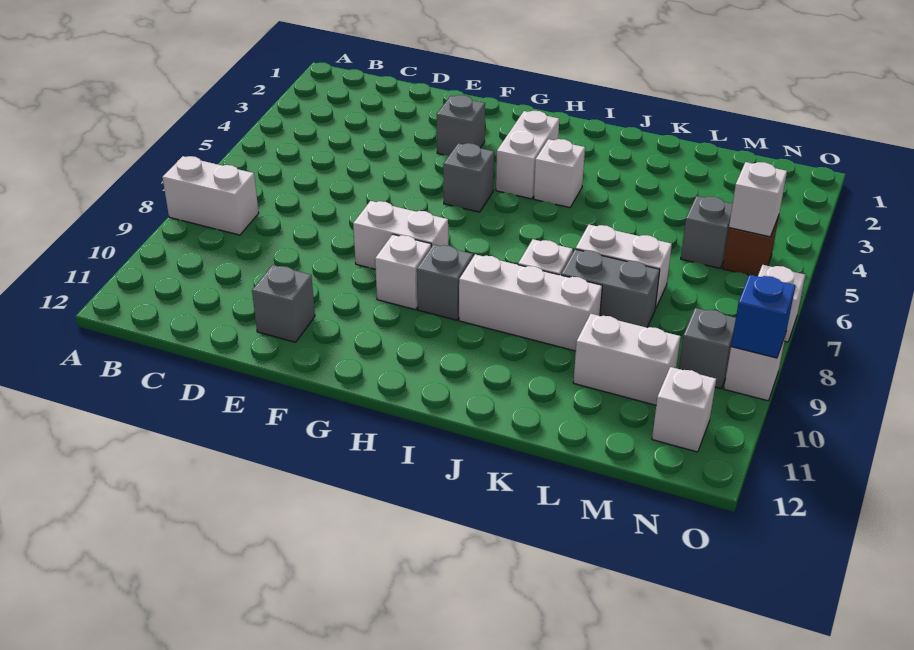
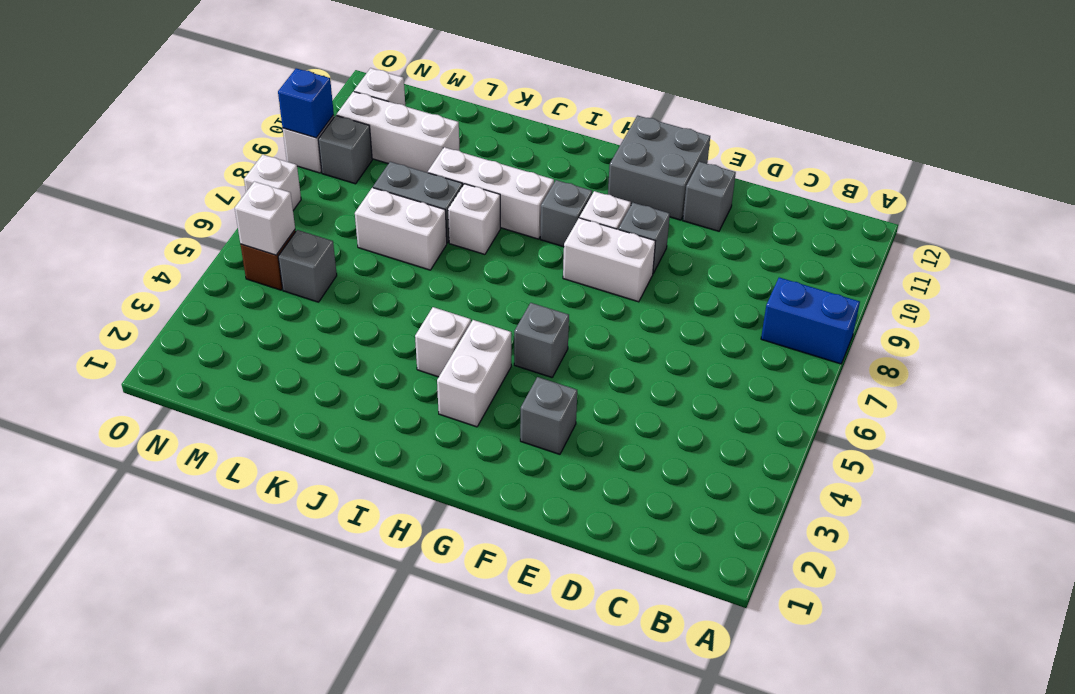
white brick A8:B8 level 1 -> blue brick A8:B8 level 1
none -> grey brick F9 level 1
none -> grey brick F11:G12 level 1
white brick L10:M10 level 1 -> white brick L10:N10 level 1

